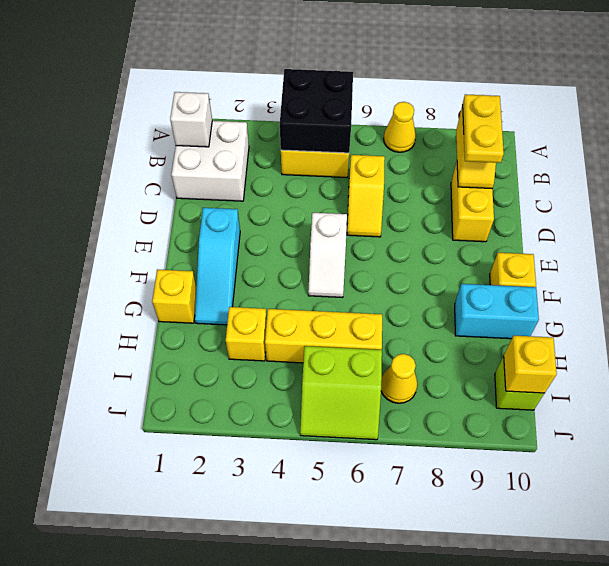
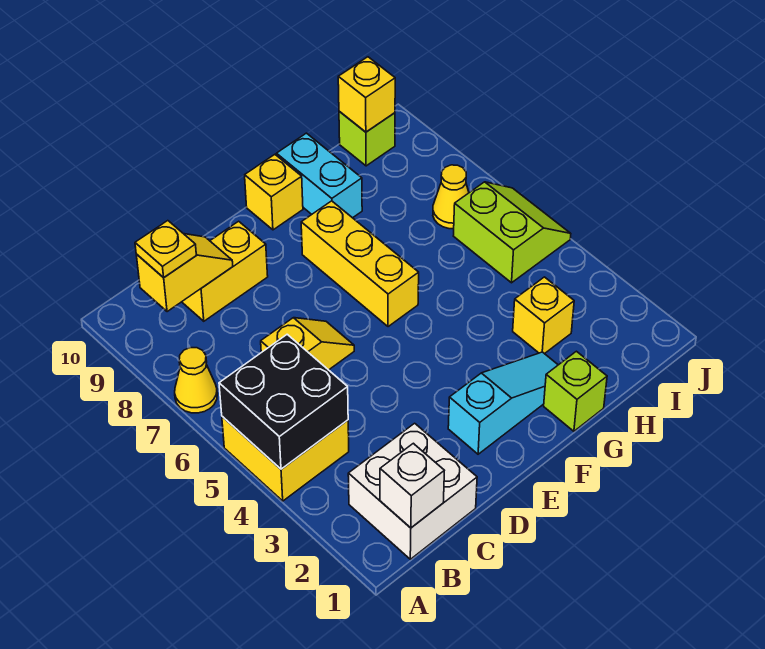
yellow plate B9:C9 level 3 -> yellow plate B9 level 3
white slope E5:F5 level 1 top E -> none
yellow brick G1 level 1 -> lime brick G1 level 1
yellow brick H4:H6 level 1 -> yellow brick F6:F8 level 1

